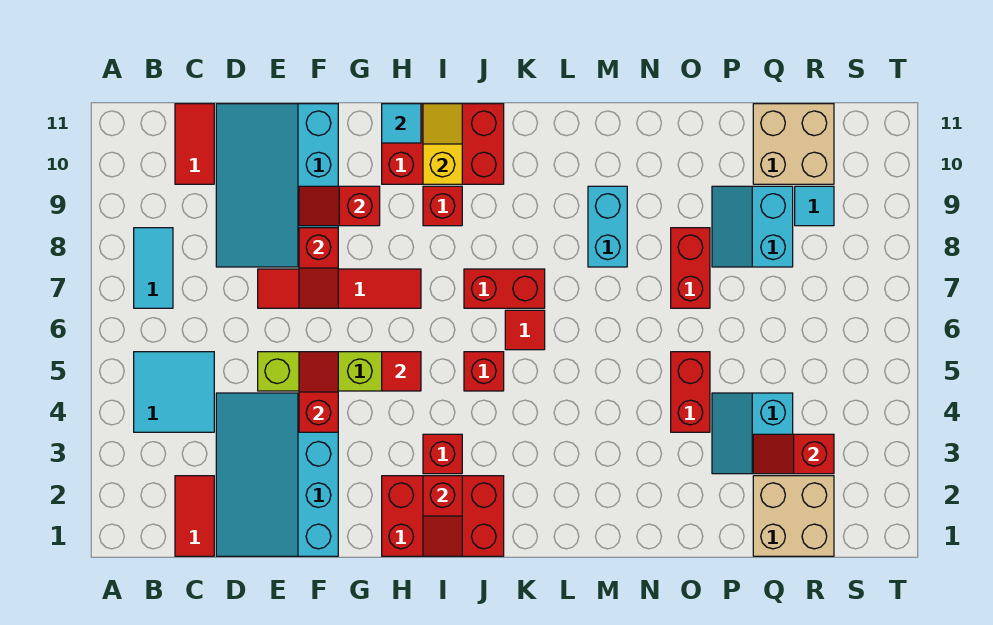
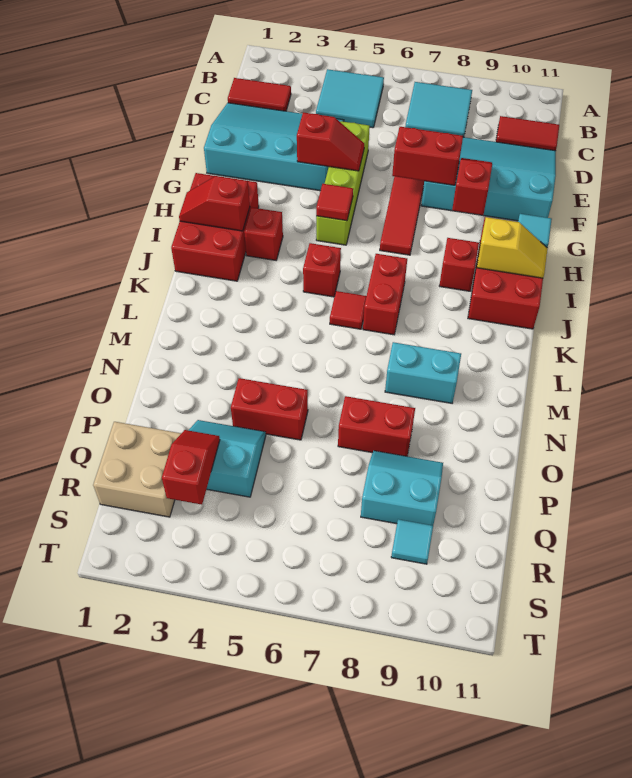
cyan tile B7:B8 level 1 -> cyan tile B7:C8 level 1
red slope F7:F8 level 2 top 8 -> red brick F7:F8 level 2
tan brick Q10:R11 level 1 -> none

